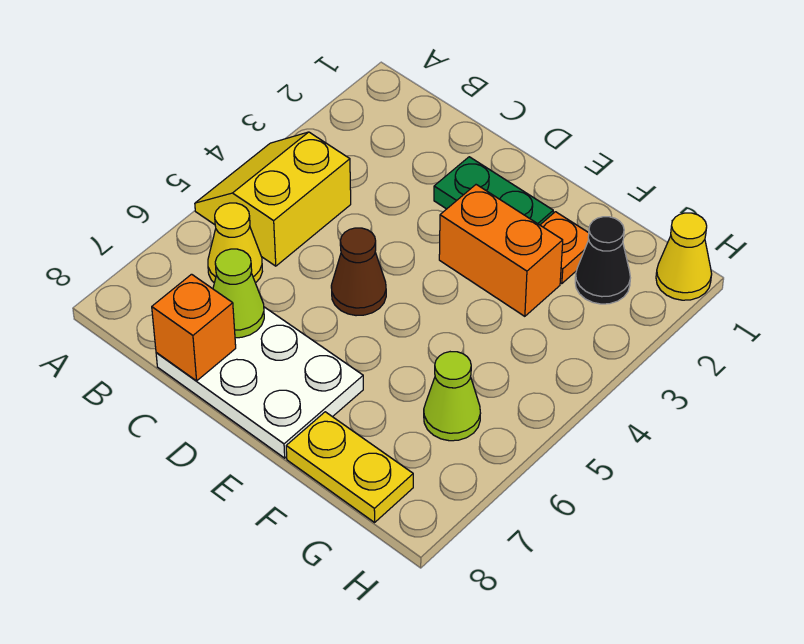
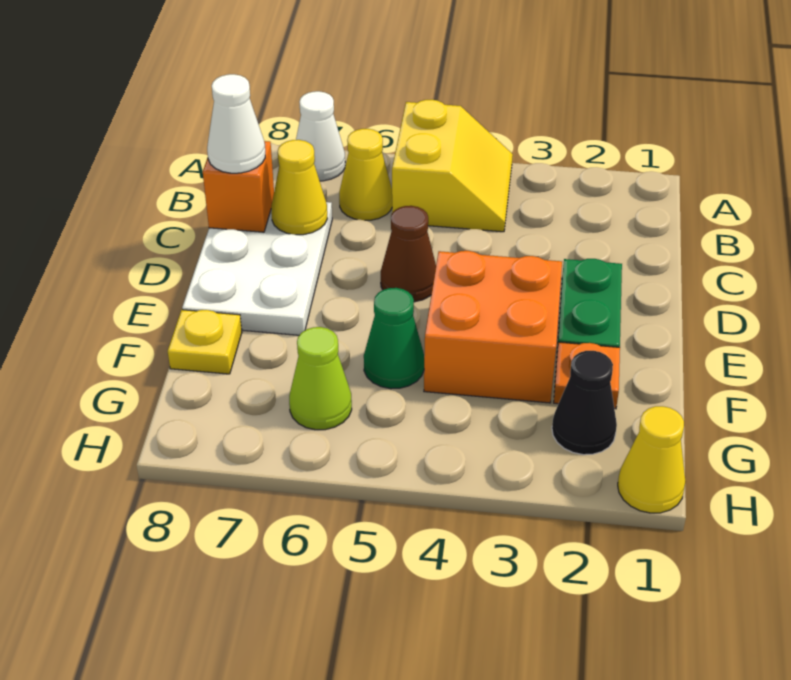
yellow slope A4:B5 level 1 top B -> yellow slope A4:B5 level 1 top 5
none -> white cone A7 level 1
lime cone C7 level 2 -> yellow cone C7 level 2
none -> white cone C8 level 3
orange brick E3:F3 level 1 -> orange brick E3:F4 level 1
none -> green cone F5 level 1
yellow plate F8:G8 level 1 -> yellow plate F8 level 1

